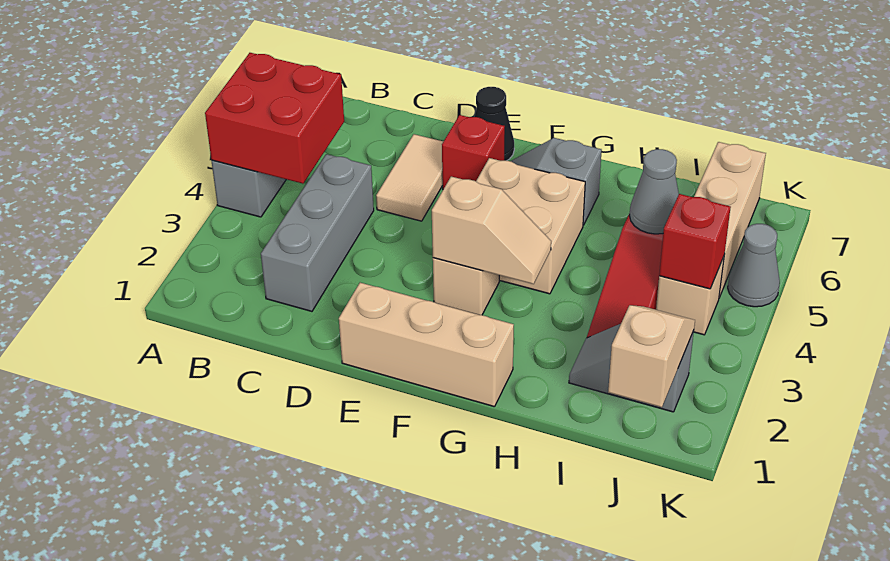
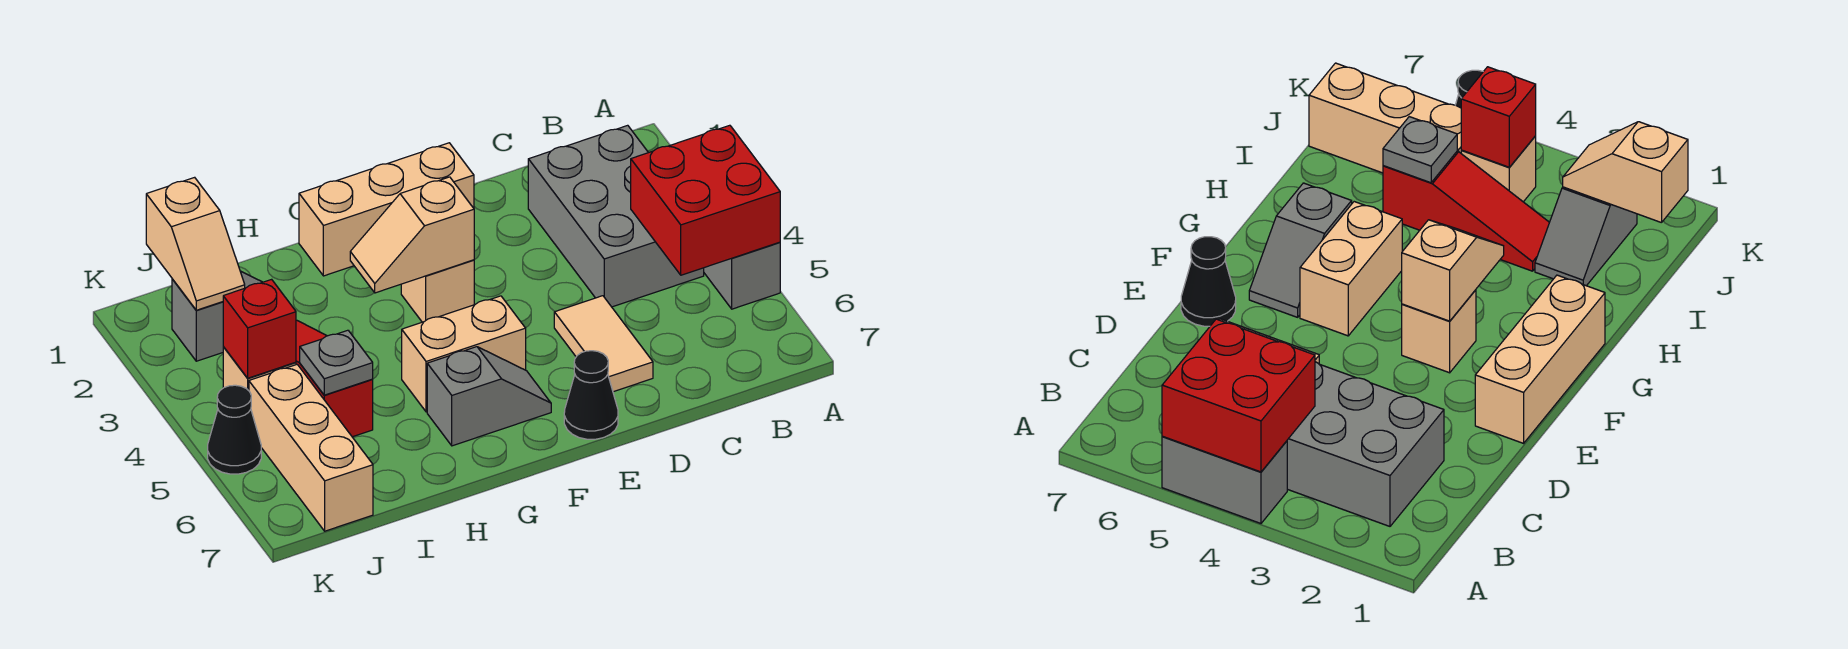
grey brick C2:C4 level 1 -> grey brick B2:C4 level 1
red brick E6 level 1 -> none
tan brick F4:G5 level 1 -> tan brick F5:G5 level 1
grey cone I5 level 2 -> grey plate I5 level 2
grey cone K5 level 1 -> black cone K5 level 1

